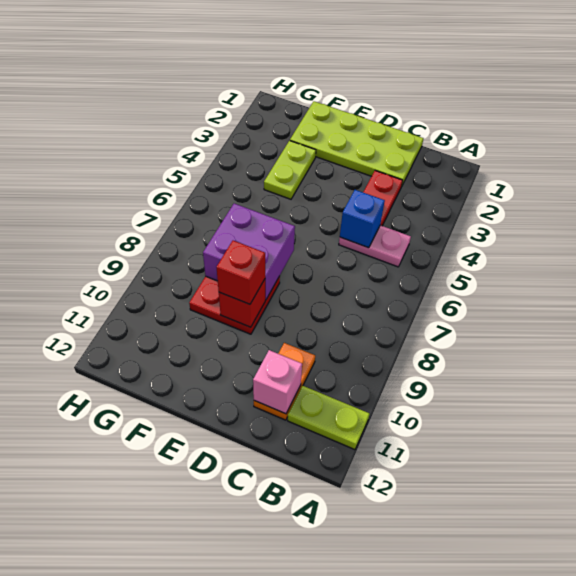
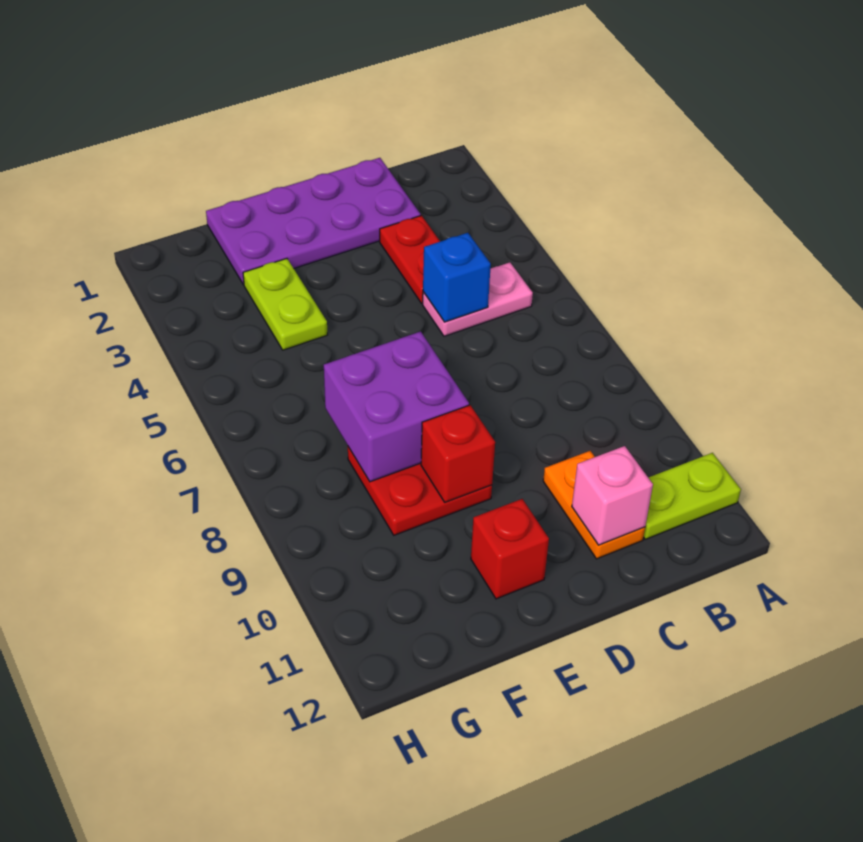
lime plate C1:F2 level 1 -> purple plate C1:F2 level 1
red brick E9 level 3 -> red brick E11 level 1

